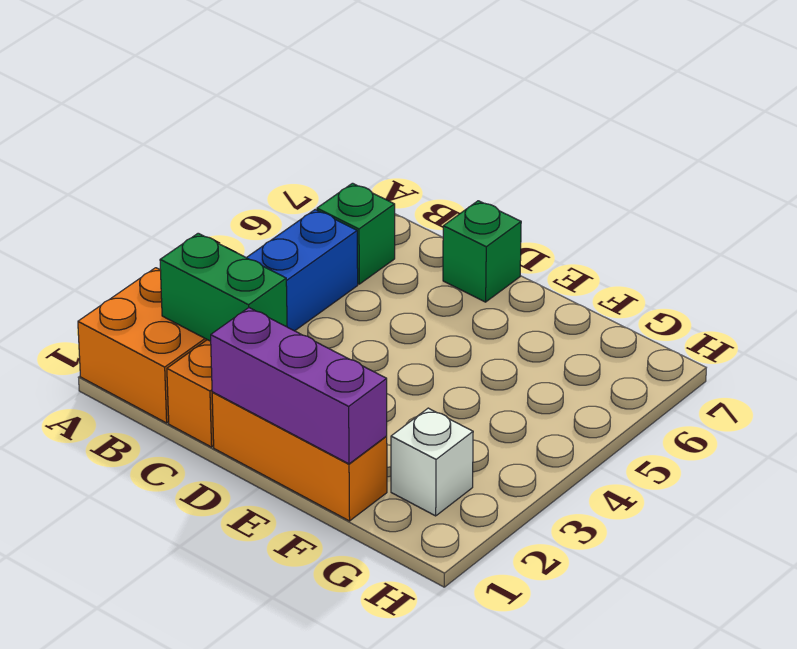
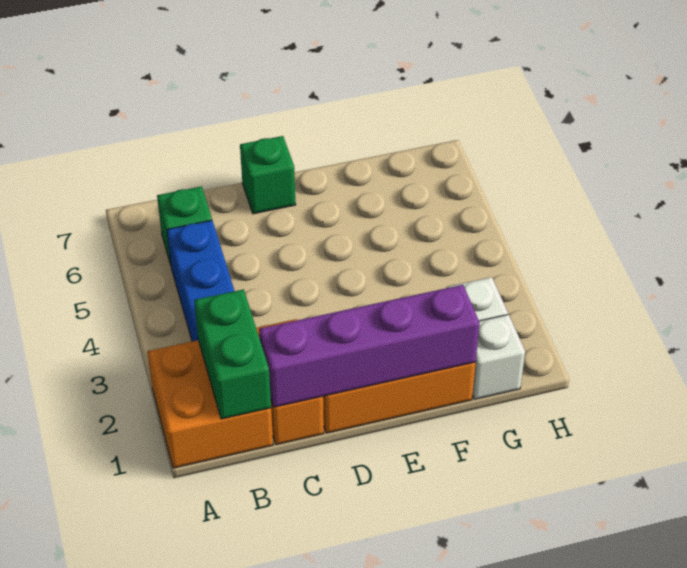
green brick B2:C2 level 2 -> green brick B1:B2 level 2
purple brick D1:F1 level 2 -> purple brick C1:F1 level 2
none -> white brick G1 level 1

